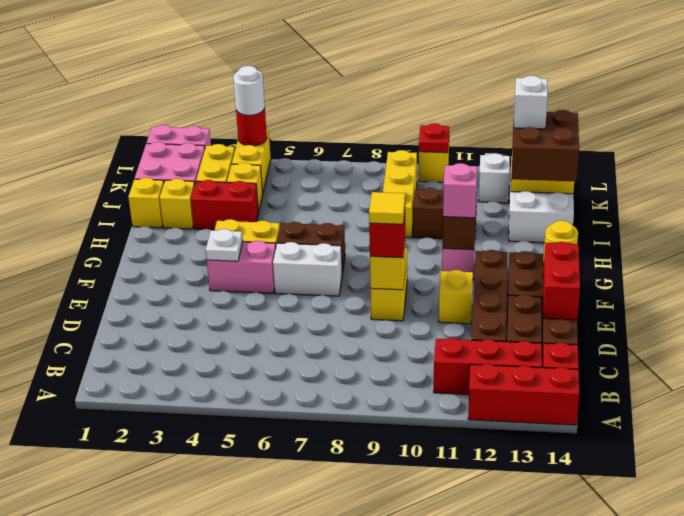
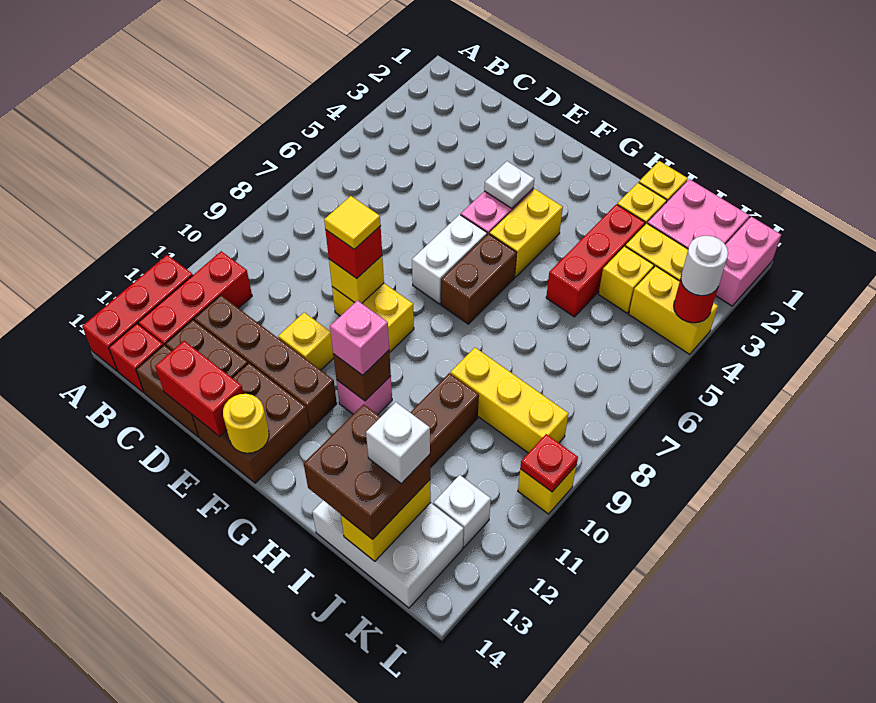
red brick I3:I4 level 1 -> red brick I3:I5 level 1

